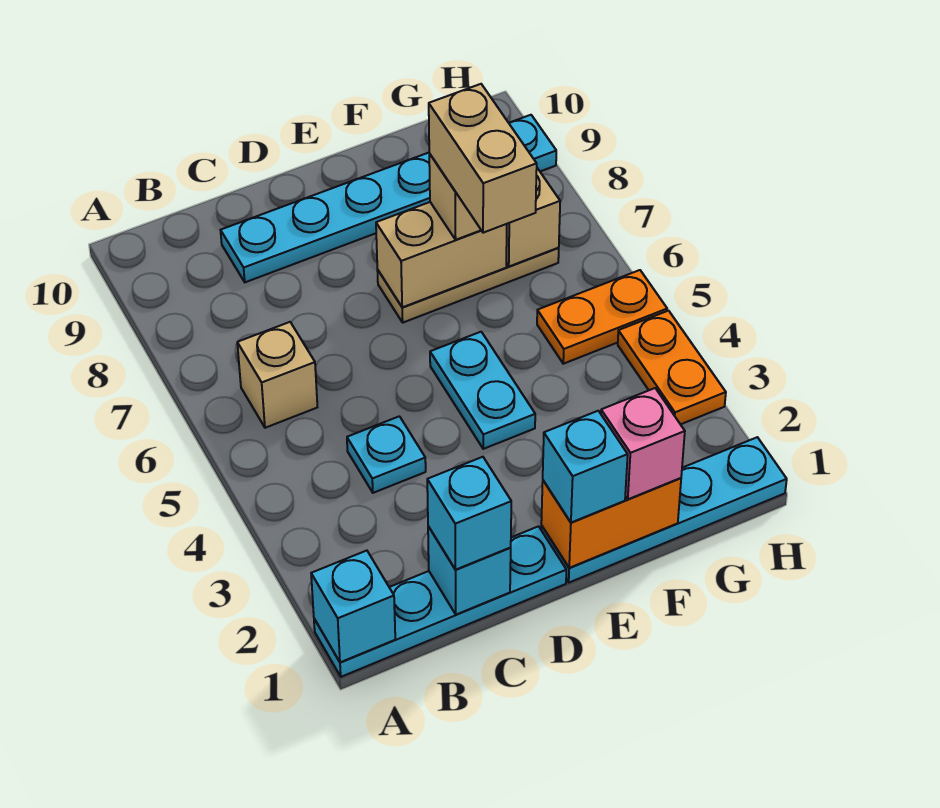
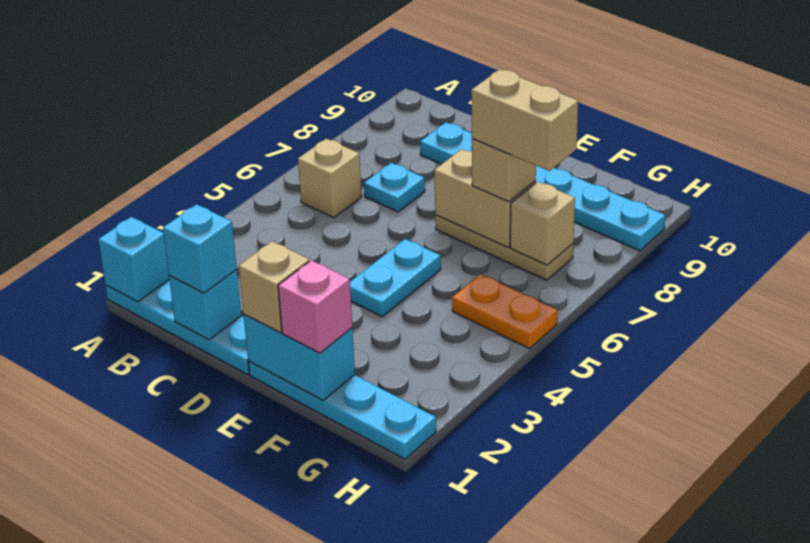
cyan plate C4 level 1 -> cyan plate C7 level 1
orange brick E1:F1 level 2 -> cyan brick E1:F1 level 2
cyan brick E1 level 3 -> tan brick E1 level 3
tan brick F6:F7 level 4 -> tan brick F7:G7 level 4
orange plate H3:H4 level 1 -> none

